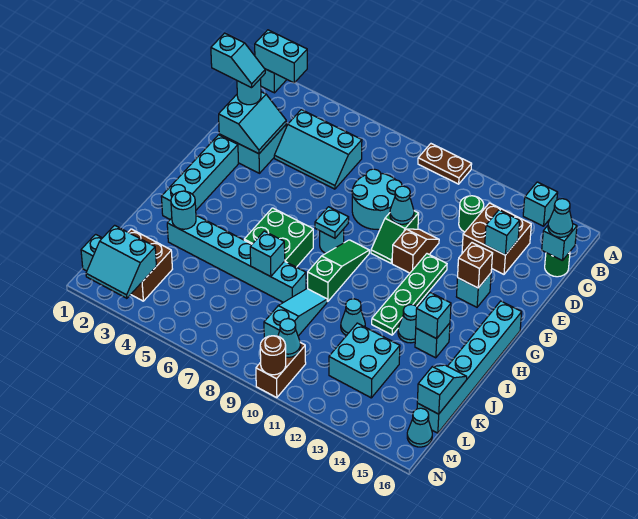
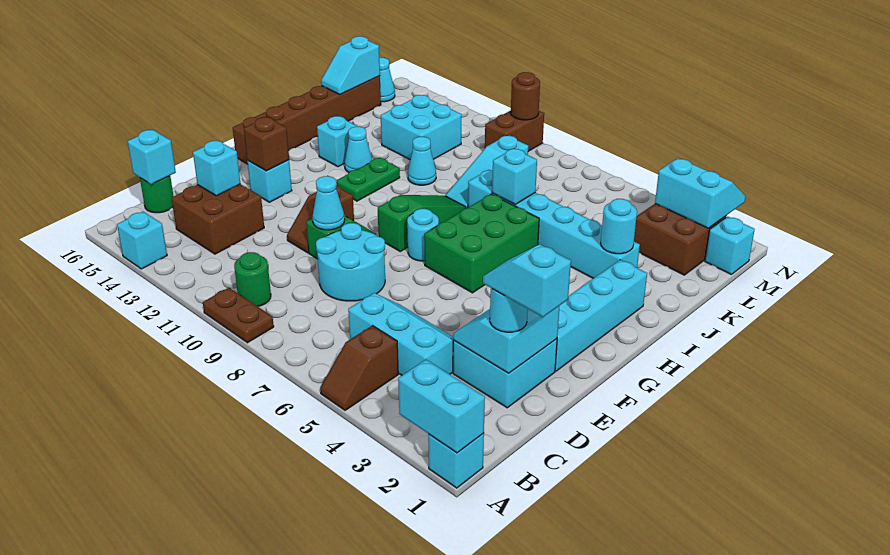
none -> brown slope A5:B5 level 1 top B
green round brick C12 level 1 -> green round brick B10 level 1
cyan cone C16 level 3 -> none
green plate F12:I12 level 1 -> green plate H12:I12 level 1
cyan plate G8 level 2 -> none
green slope G9:I9 level 1 top I -> green slope G9:I9 level 1 top G
cyan brick G16:L16 level 1 -> brown brick G16:L16 level 1
green brick H6:I7 level 1 -> green brick G6:I7 level 1
cyan brick I14 level 2 -> none
cyan cone M10 level 2 -> none

